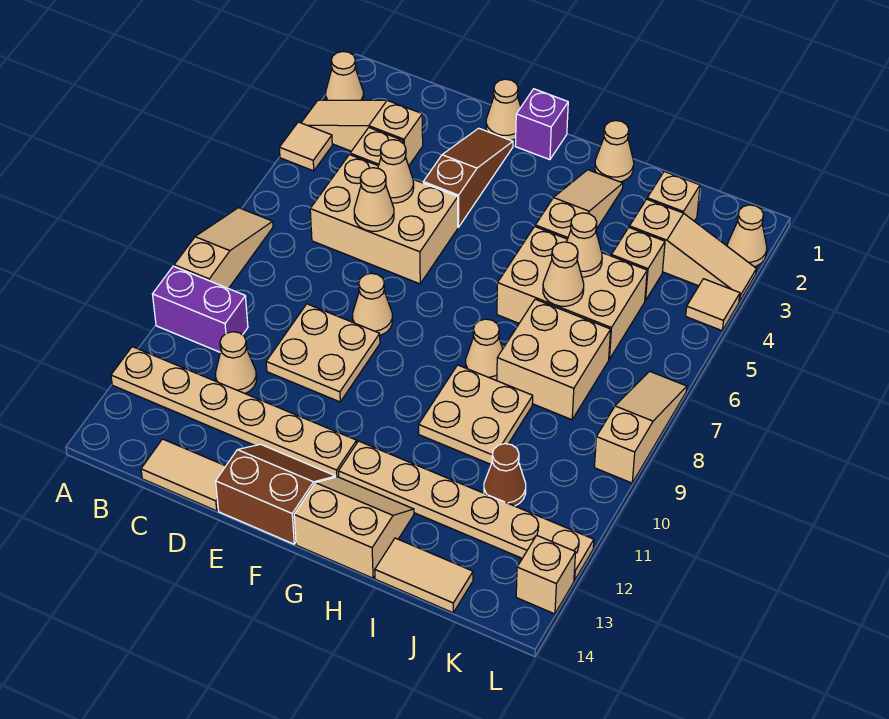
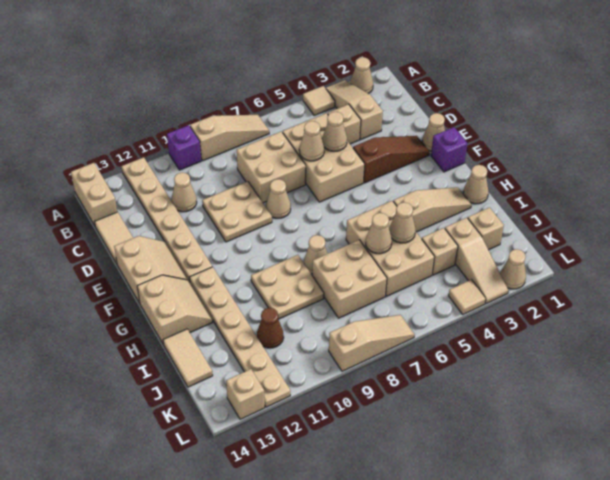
purple brick A10:B10 level 1 -> purple brick A10 level 1
none -> tan brick A14:B14 level 1
none -> tan brick C7:D8 level 1
brown slope E13:F14 level 1 top 14 -> tan slope E13:F14 level 1 top 14

